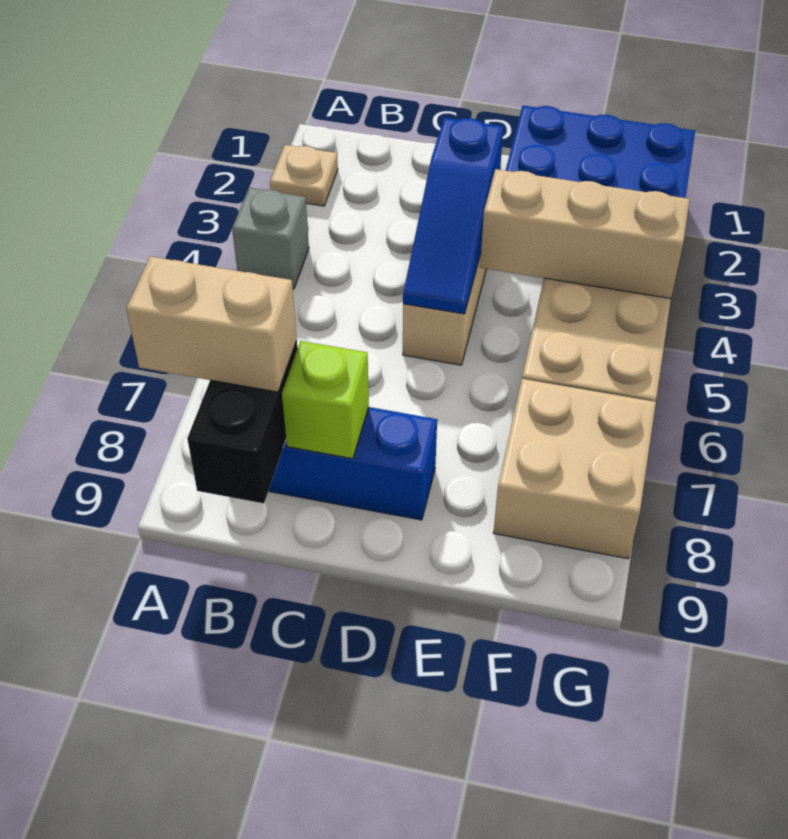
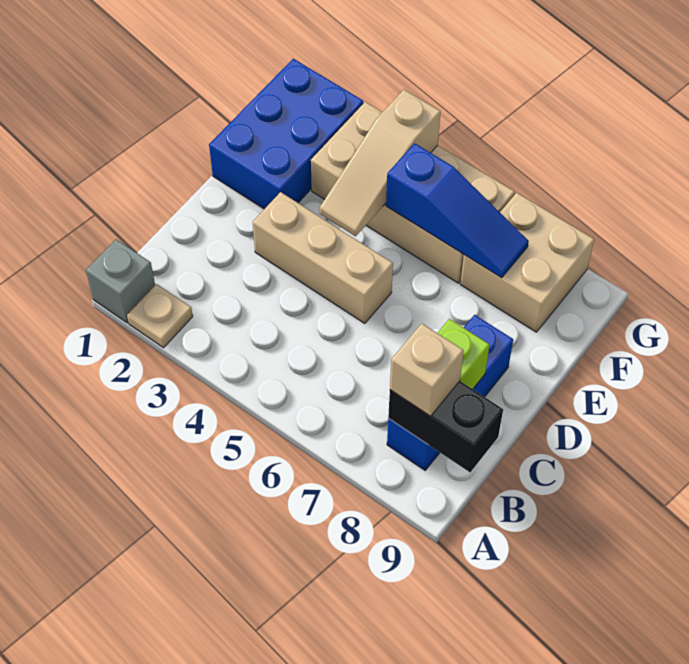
grey brick A4 level 1 -> grey brick A1 level 1
tan brick A8:B8 level 3 -> tan brick B8 level 3
blue slope D3:D5 level 2 top 3 -> blue slope F5:F7 level 2 top 5
tan brick E4:G4 level 2 -> tan slope E4:G4 level 2 top G

